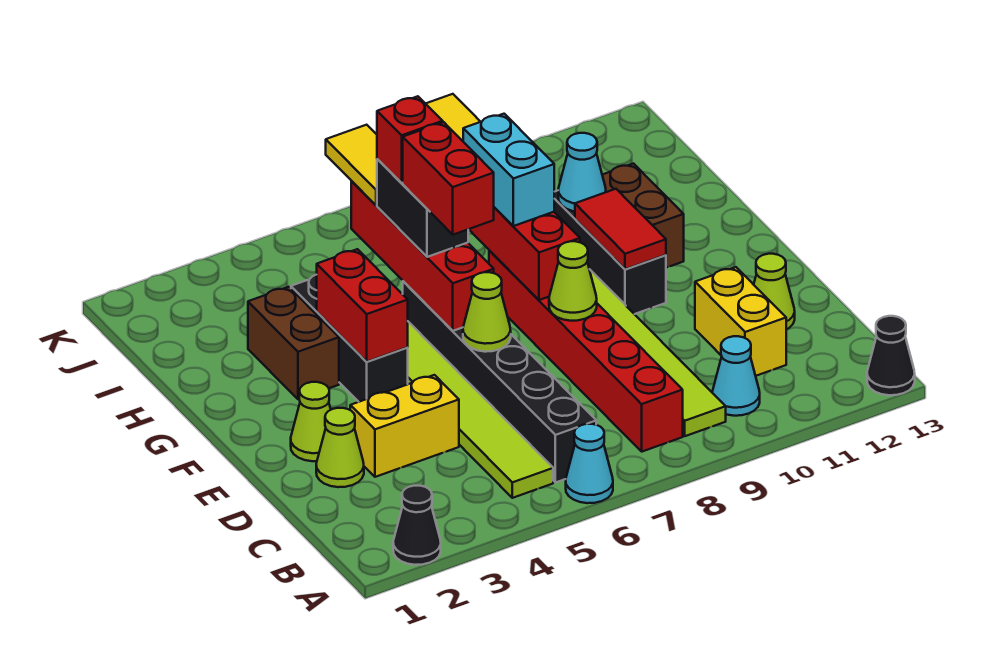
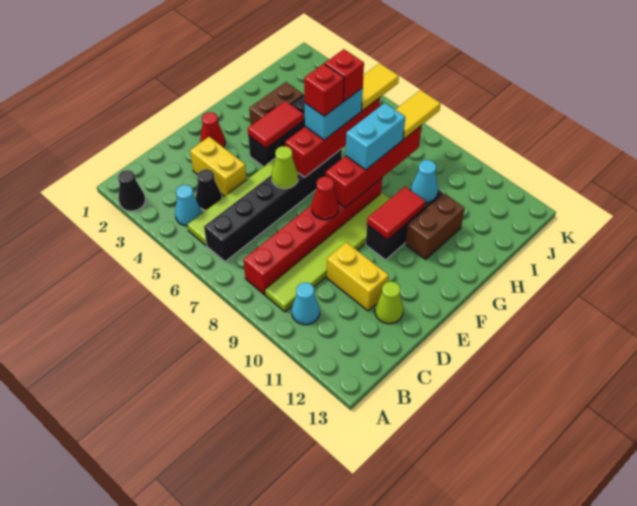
cyan cone A6 level 1 -> cyan cone B4 level 1
black cone A13 level 1 -> black cone C4 level 1
yellow brick C11:D11 level 1 -> yellow brick D10:D11 level 1
lime cone D2 level 1 -> none
lime cone E2 level 1 -> red cone E2 level 1
lime cone E8 level 2 -> red cone E8 level 2
red brick F4:G4 level 2 -> red tile F4:G4 level 2
red brick F6:G6 level 4 -> red brick G6 level 4
black brick G6:H6 level 3 -> cyan brick G6:H6 level 3

